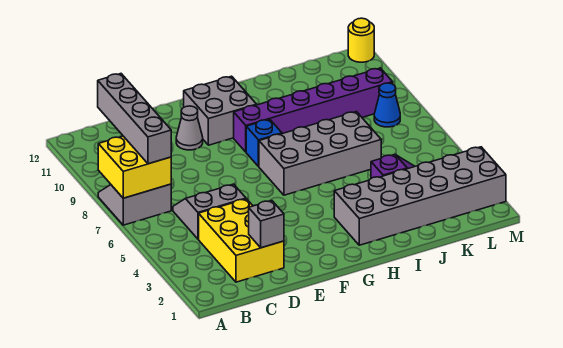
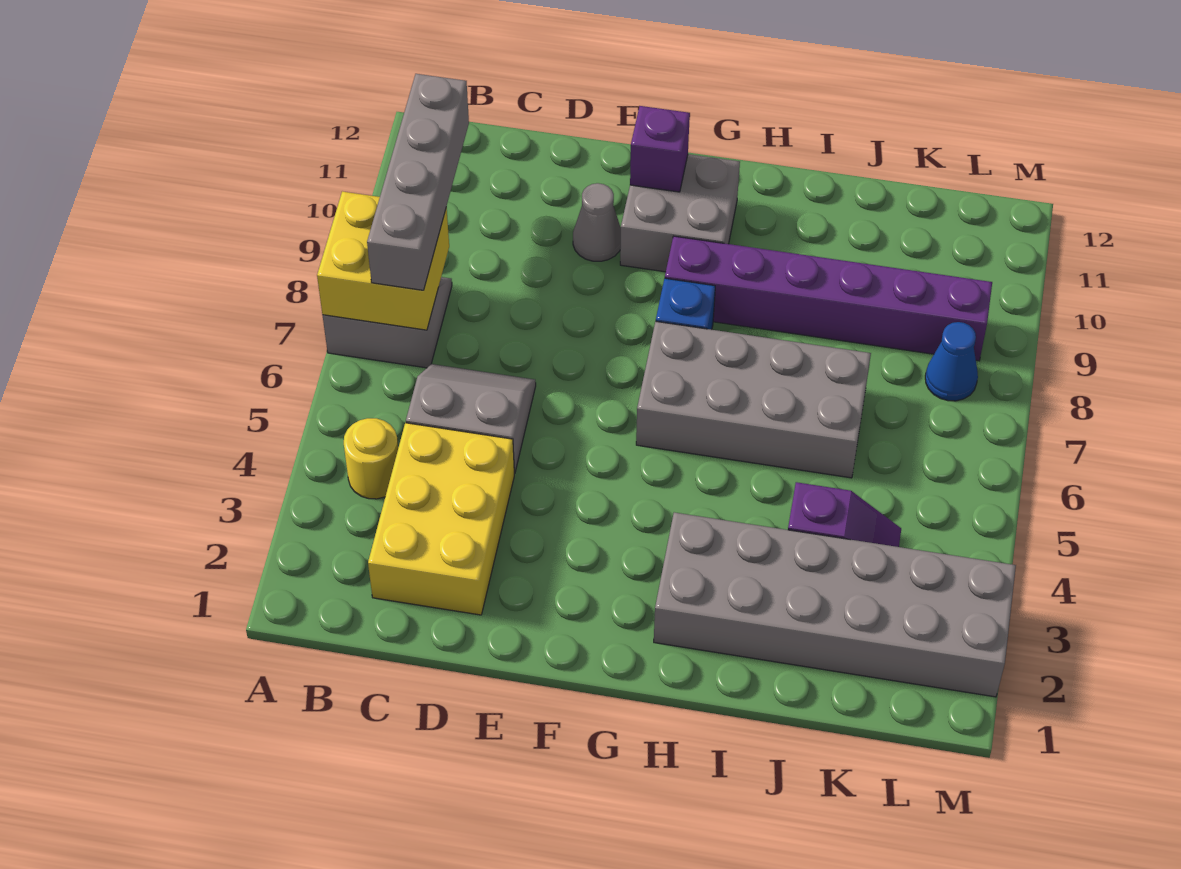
grey brick D2 level 2 -> none
none -> purple brick F11 level 2
yellow round brick M12 level 1 -> yellow round brick B4 level 1

